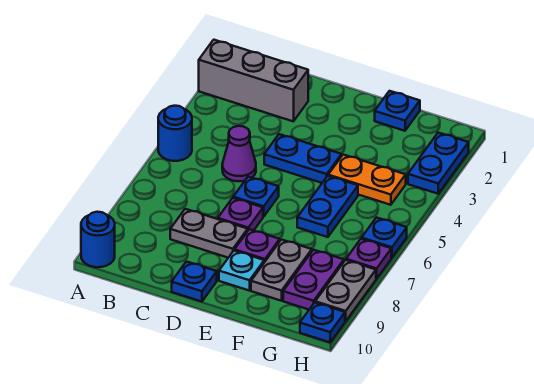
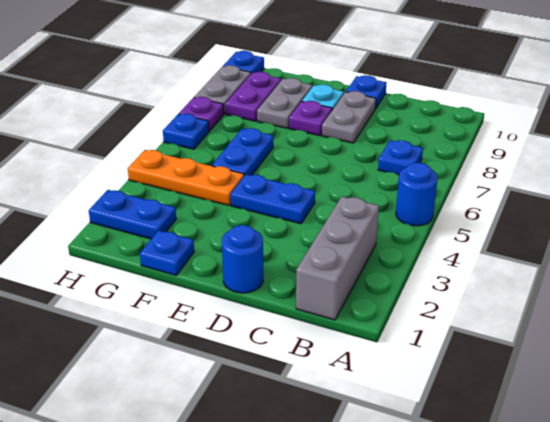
grey brick A2:C2 level 1 -> grey brick B1:B3 level 1
blue round brick A10 level 1 -> blue round brick D1 level 1
purple cone C5 level 1 -> none
grey plate C8:D8 level 1 -> grey plate D8:D9 level 1
blue plate D6 level 1 -> blue plate B7 level 1
purple plate D7 level 1 -> none
orange plate F4:G4 level 1 -> orange plate F4:H4 level 1
blue plate H2:H3 level 1 -> blue plate G2:H2 level 1

